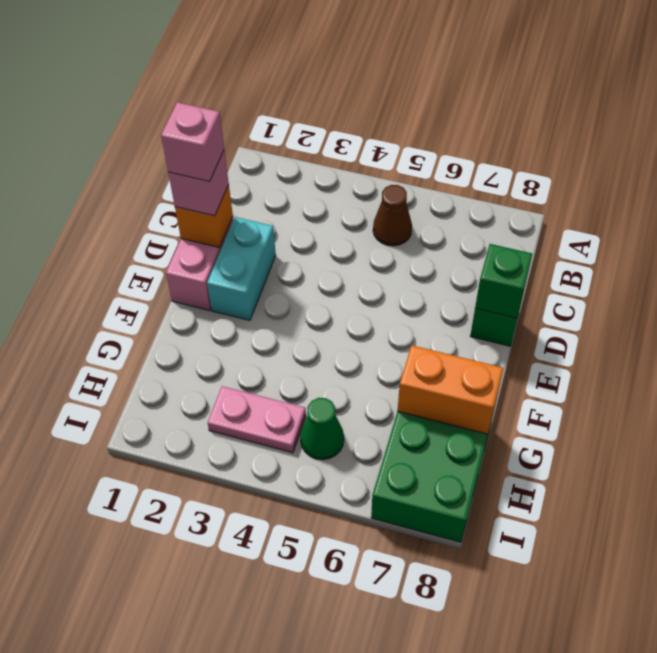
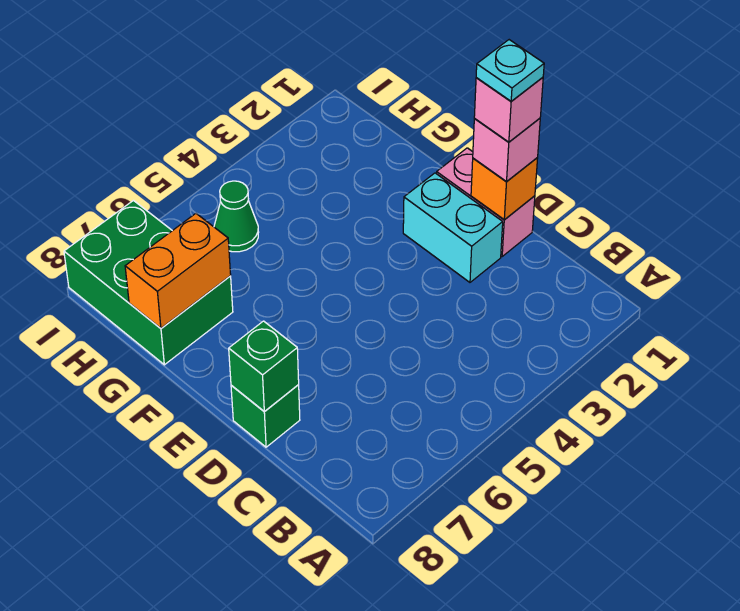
brown cone B5 level 1 -> none
none -> cyan plate D1 level 5
pink plate H3:H4 level 1 -> none

